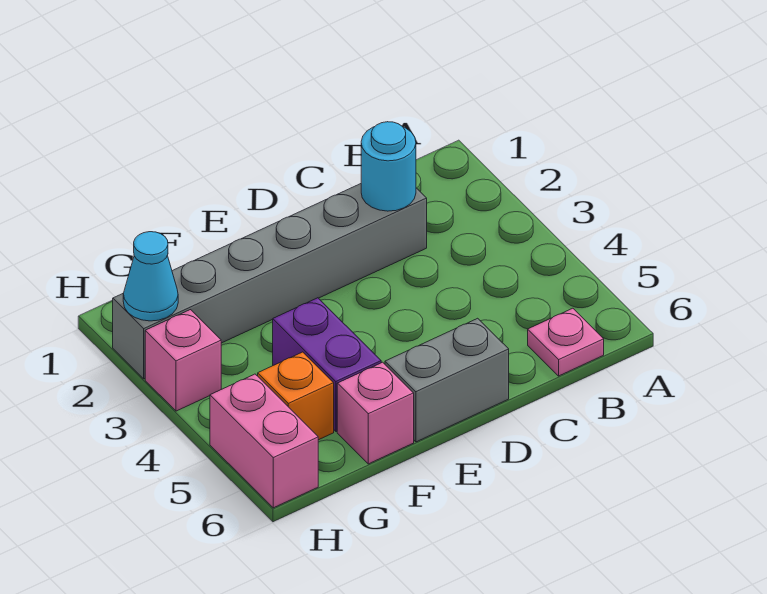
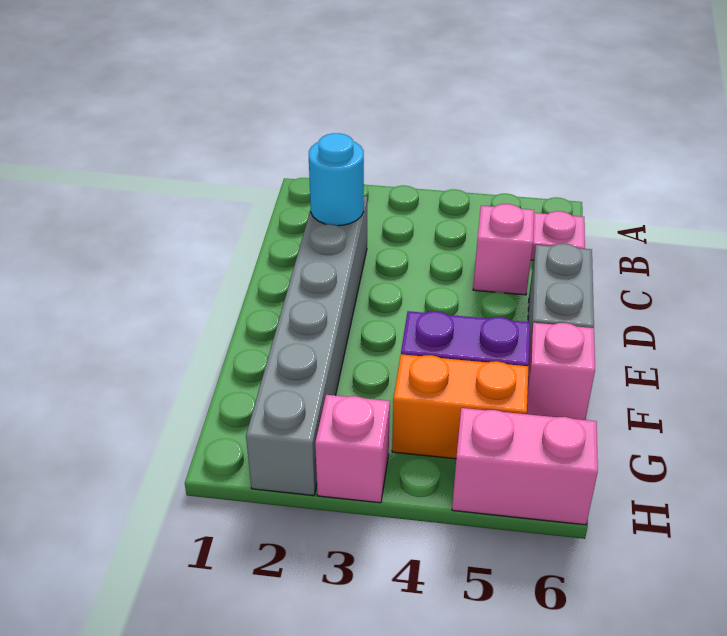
none -> pink brick C5 level 1
orange brick G5 level 1 -> orange brick G4:G5 level 1
cyan cone H2 level 2 -> none

